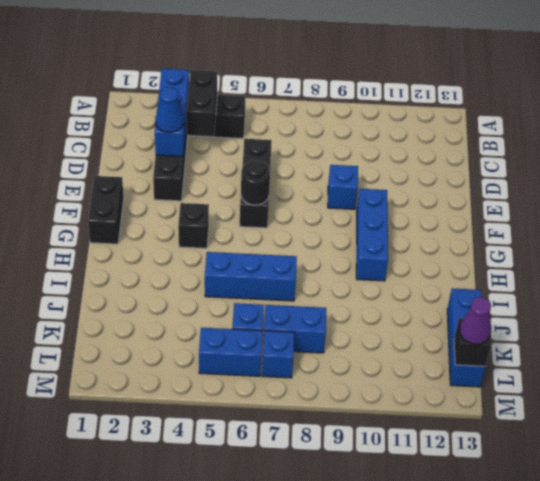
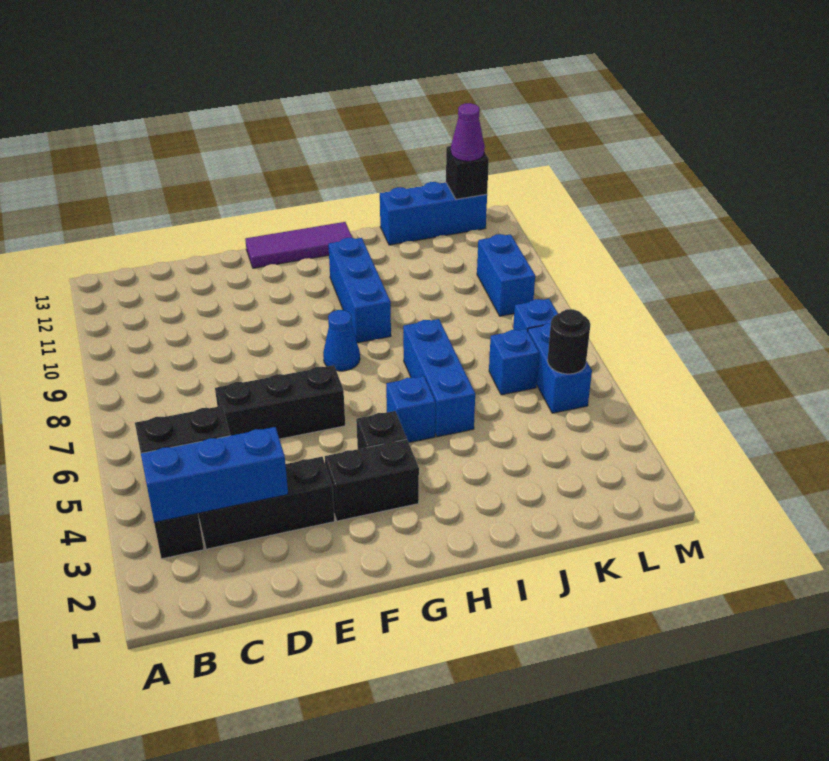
blue cone D3 level 3 -> blue cone G8 level 1
blue brick E9 level 1 -> blue brick H5 level 1
black brick F1:G1 level 1 -> black brick F3:G3 level 1
black round brick F6 level 2 -> black round brick L5 level 2
blue brick F10:H10 level 1 -> blue brick H9:H11 level 1
none -> purple tile F13:H13 level 1
blue brick K7:K8 level 1 -> blue brick L9:L10 level 1

